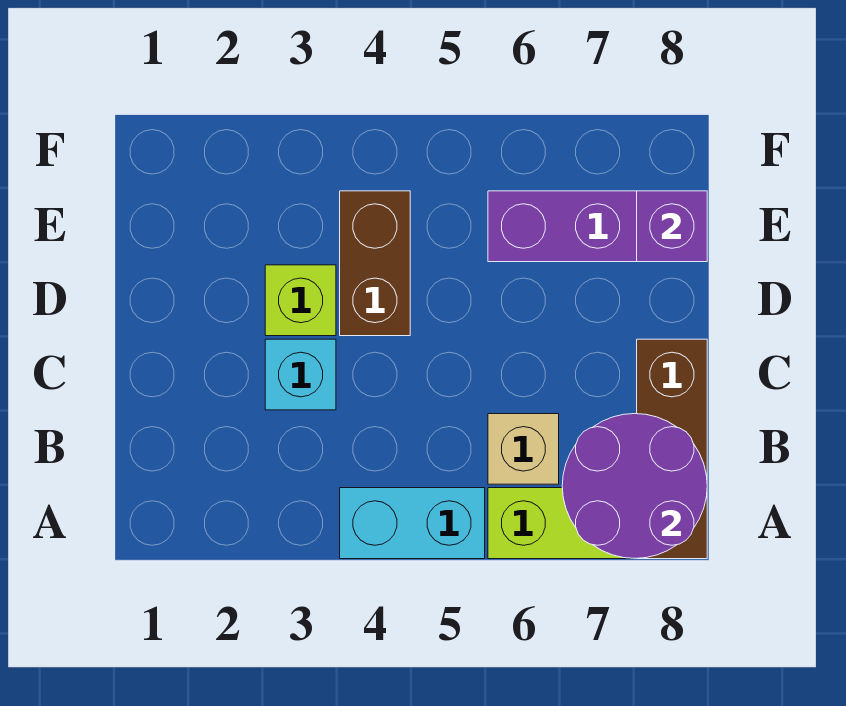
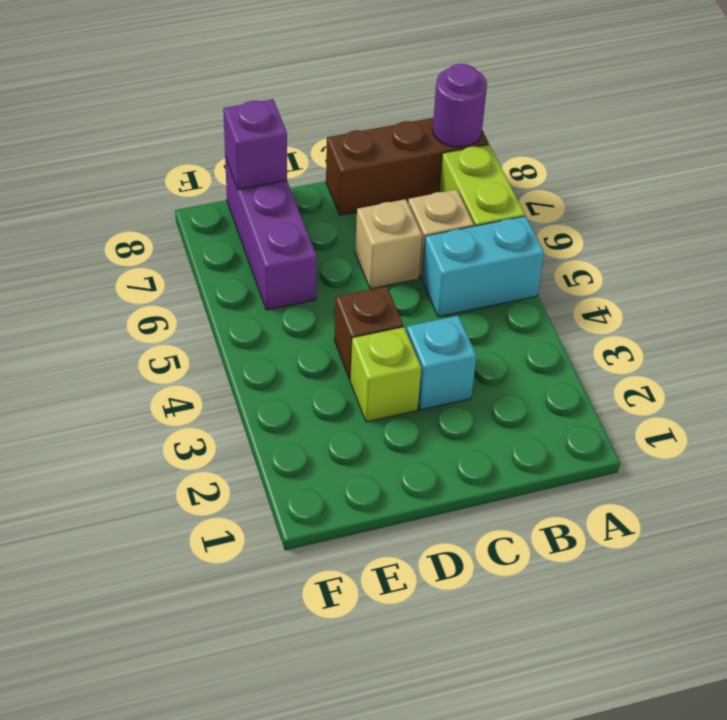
cyan brick A4:A5 level 1 -> cyan brick A5:B5 level 1
purple round brick A7:B8 level 2 -> purple round brick A8 level 2
none -> tan brick C6 level 1
brown brick D4:E4 level 1 -> brown brick D4 level 1

